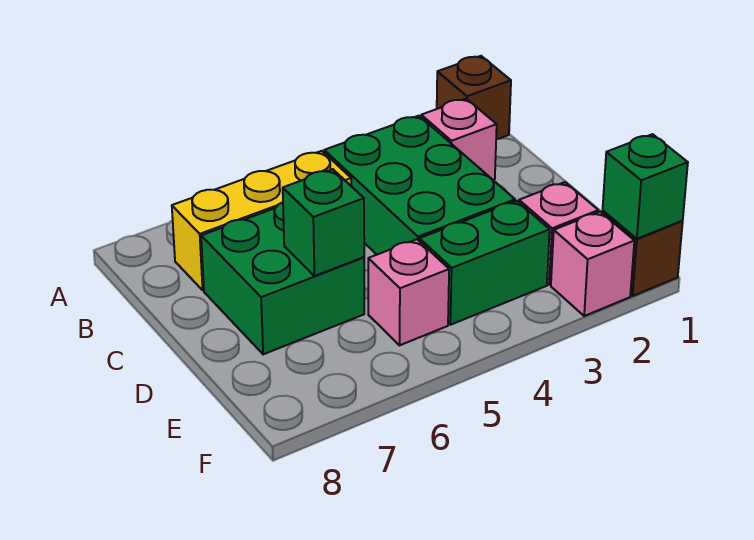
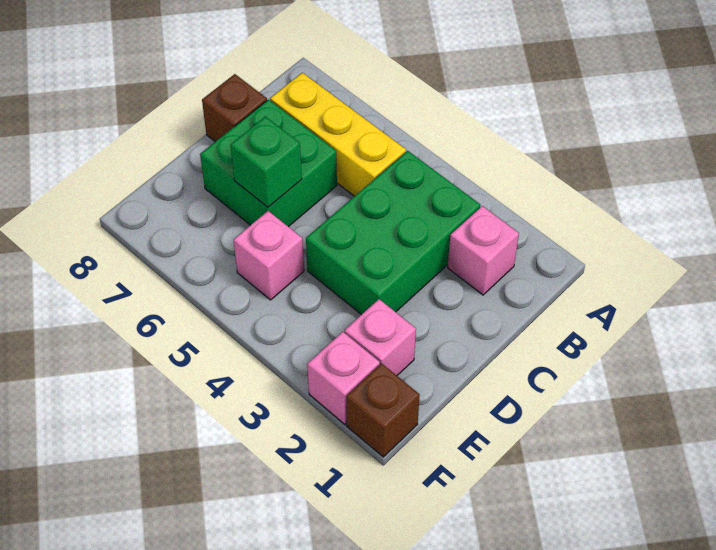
brown brick A1 level 1 -> brown brick C8 level 1
green brick E3:E4 level 1 -> none
green brick F1 level 2 -> none

